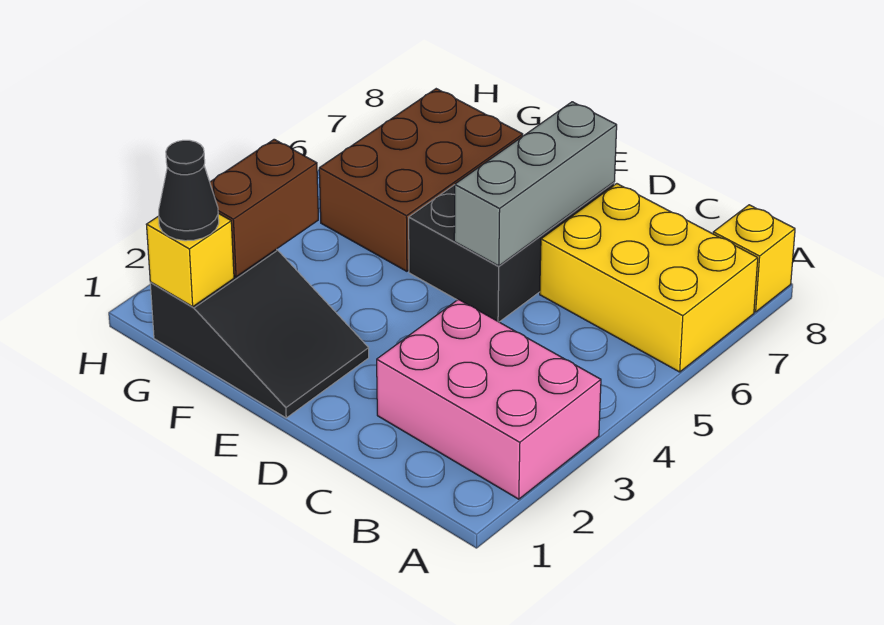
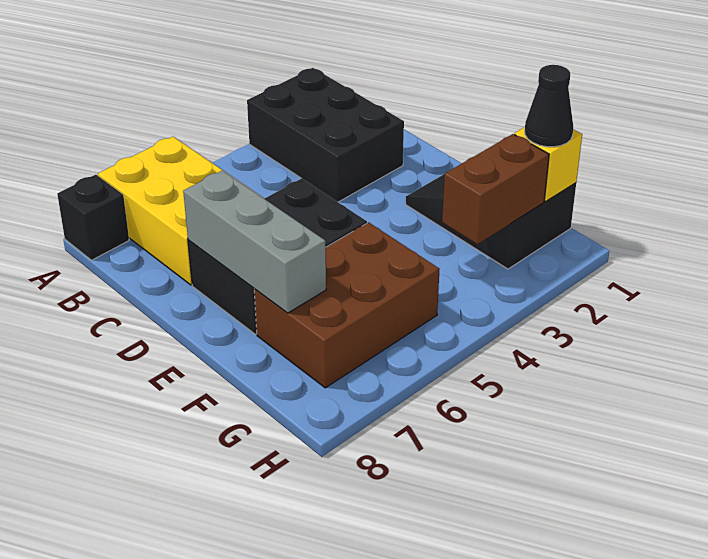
pink brick A2:C3 level 1 -> black brick A2:C3 level 1
yellow brick A8 level 1 -> black brick A8 level 1
grey brick D5:D7 level 2 -> grey brick D7:F7 level 2

